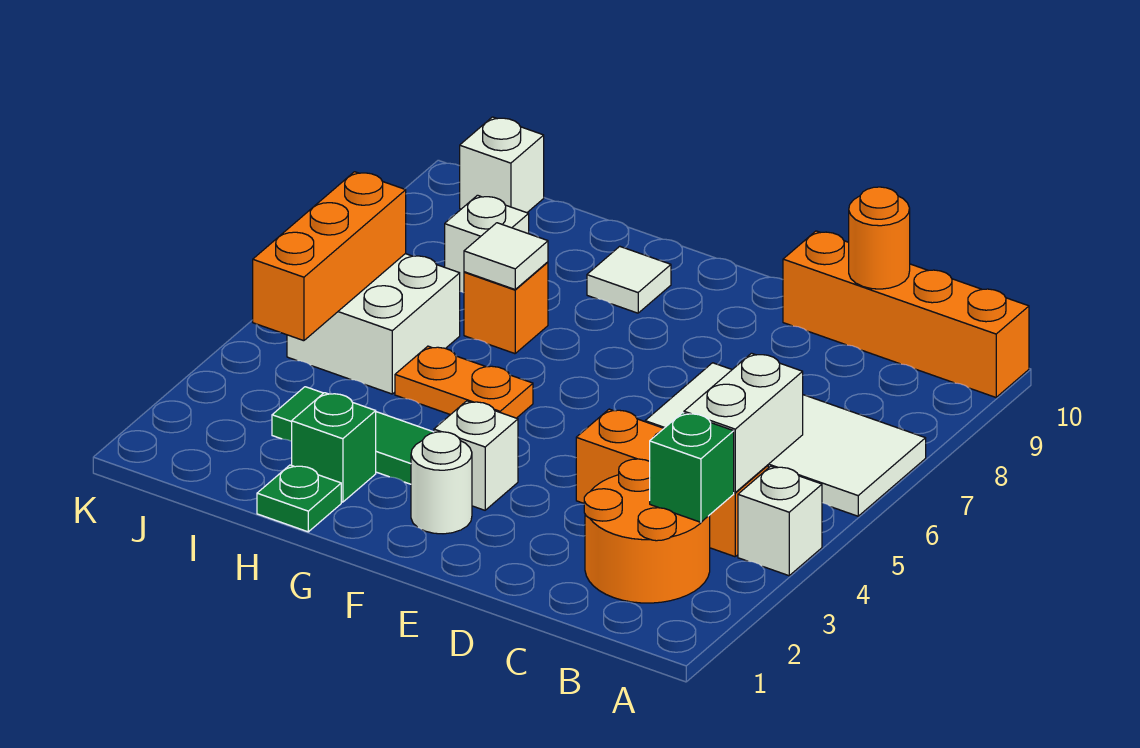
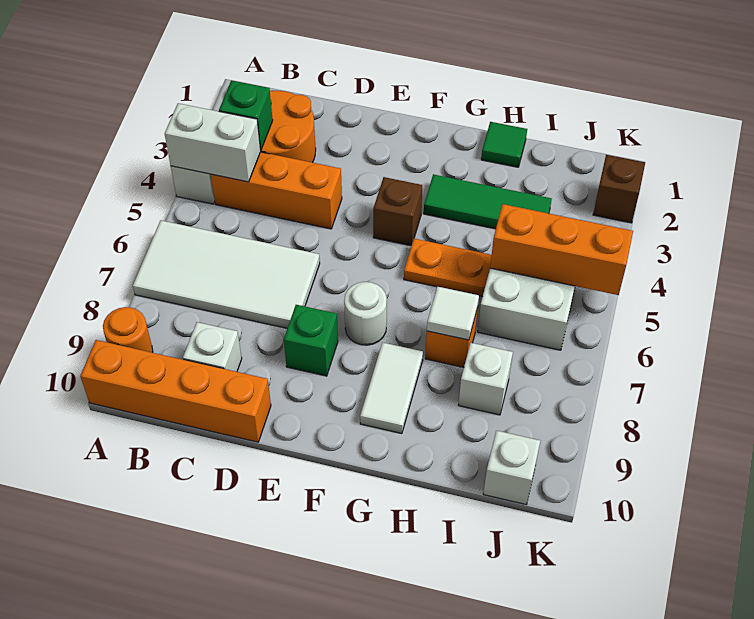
white brick B4:B5 level 2 -> white brick A4:B4 level 2
orange round brick C10 level 2 -> orange round brick A9 level 1
white round brick F2 level 1 -> white round brick F7 level 1
white brick F3 level 1 -> white brick C9 level 1
none -> brown brick F4 level 1
white tile G9 level 1 -> white tile G8:G9 level 1
green plate H1 level 1 -> green tile H1 level 1
green brick H2 level 1 -> green brick E8 level 1
orange brick J4:J6 level 2 -> orange brick I5:K5 level 2
none -> brown brick K2 level 1

